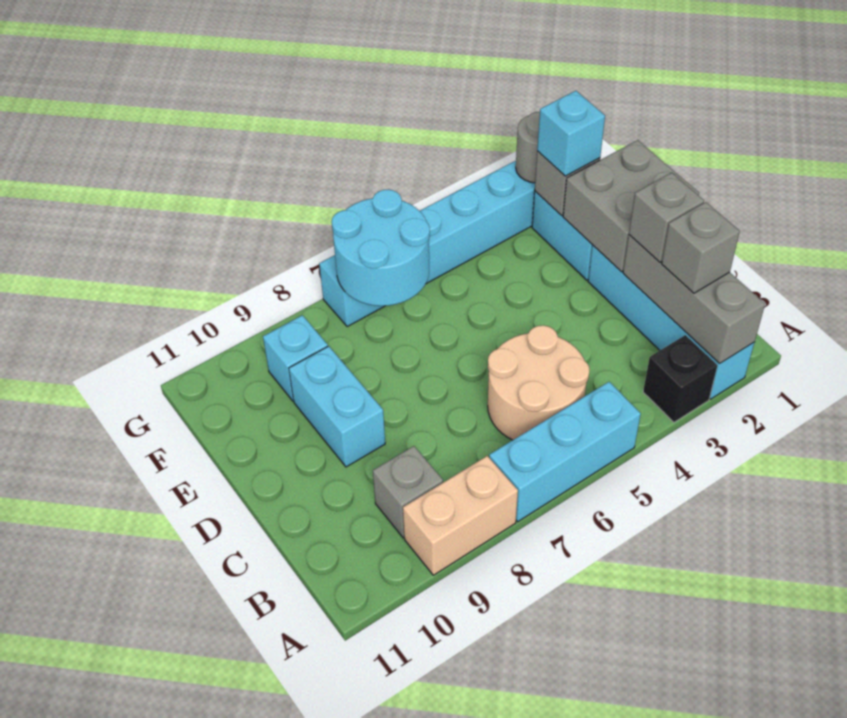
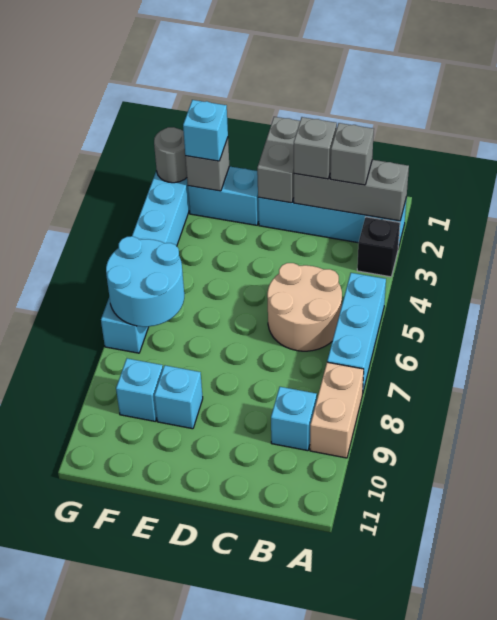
grey brick B9 level 1 -> cyan brick B9 level 1
grey brick D1:E2 level 2 -> grey brick D1:D2 level 2
cyan brick D9:E9 level 1 -> cyan brick E9 level 1

